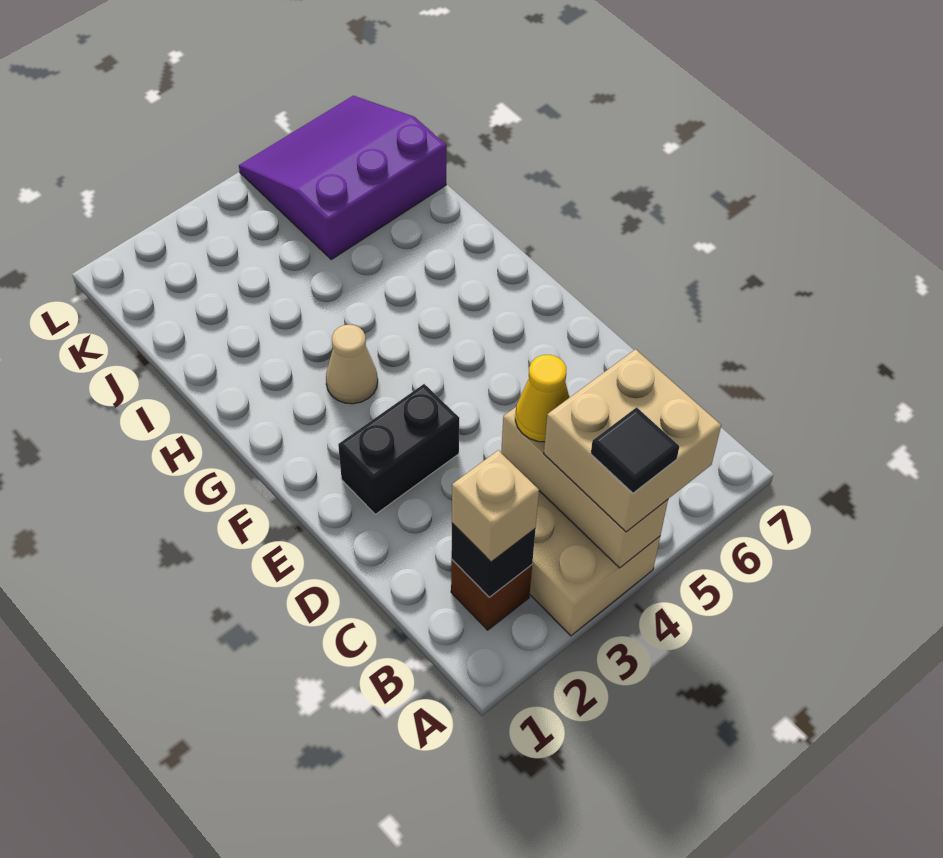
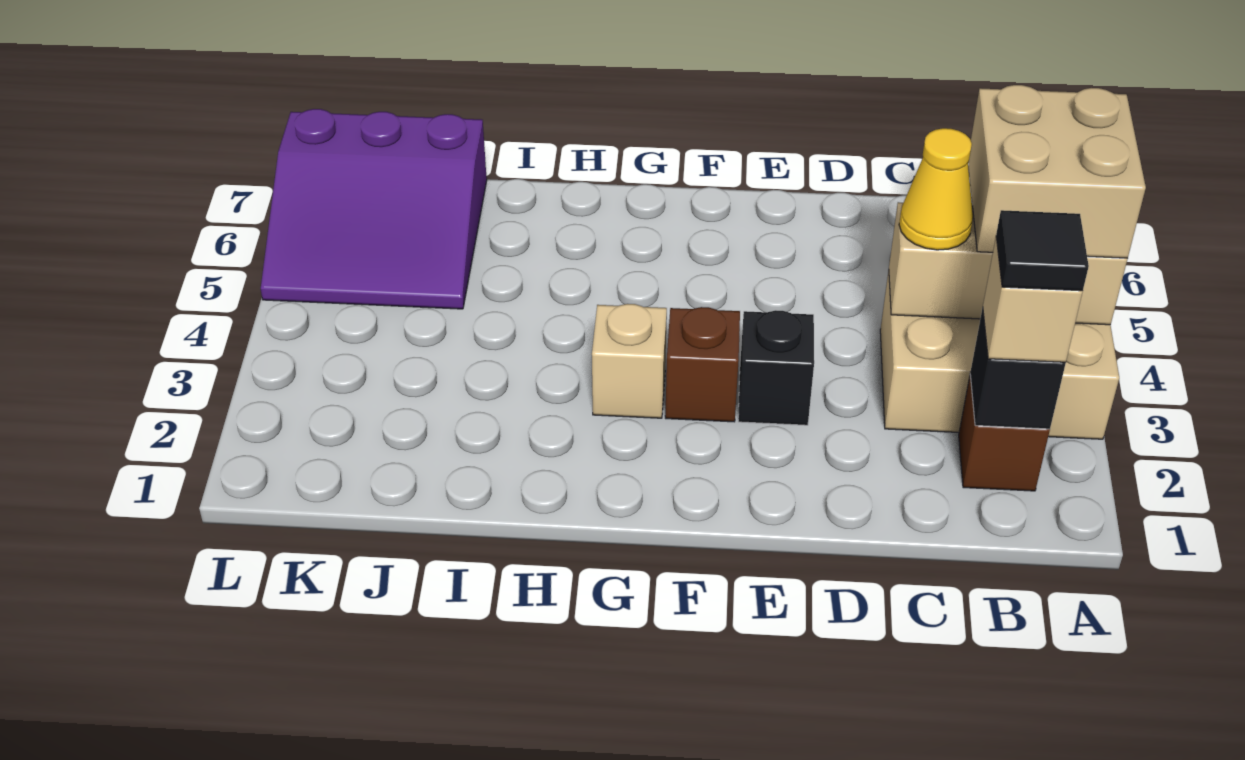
black tile A4 level 4 -> black tile B2 level 4
black brick E2:E3 level 1 -> black brick E3 level 1
none -> brown brick F3 level 1
tan cone G3 level 1 -> tan brick G3 level 1
purple slope J5:L7 level 1 top J -> purple slope J5:L7 level 1 top 7

